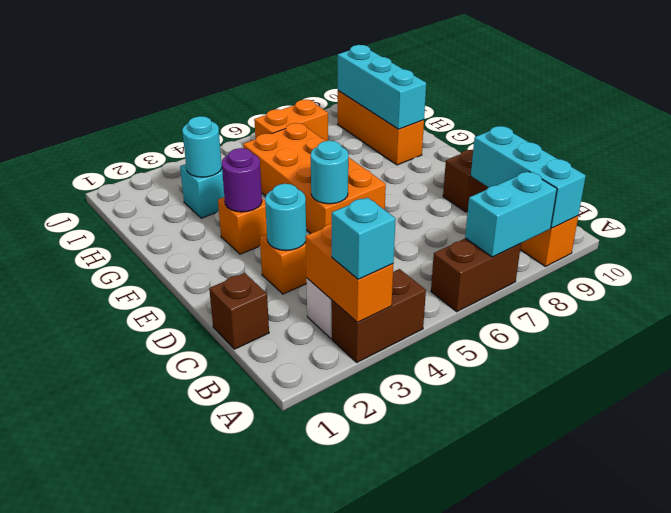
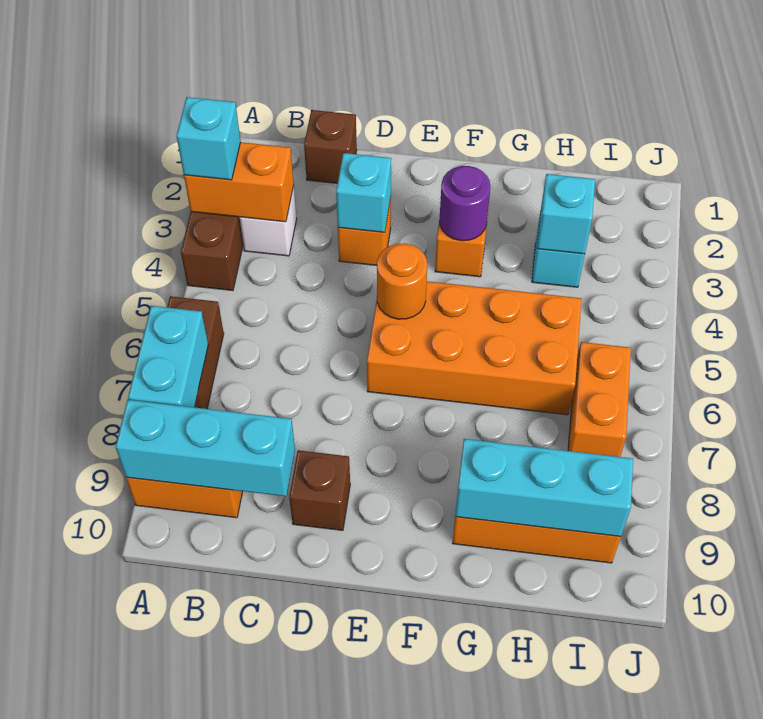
cyan round brick D3 level 2 -> cyan brick D3 level 2
cyan round brick E5 level 2 -> orange round brick E5 level 2
cyan round brick H3 level 2 -> cyan brick H3 level 2

